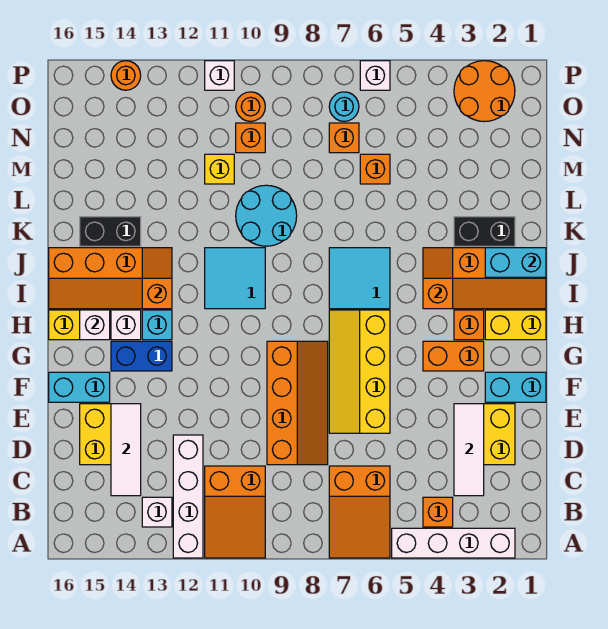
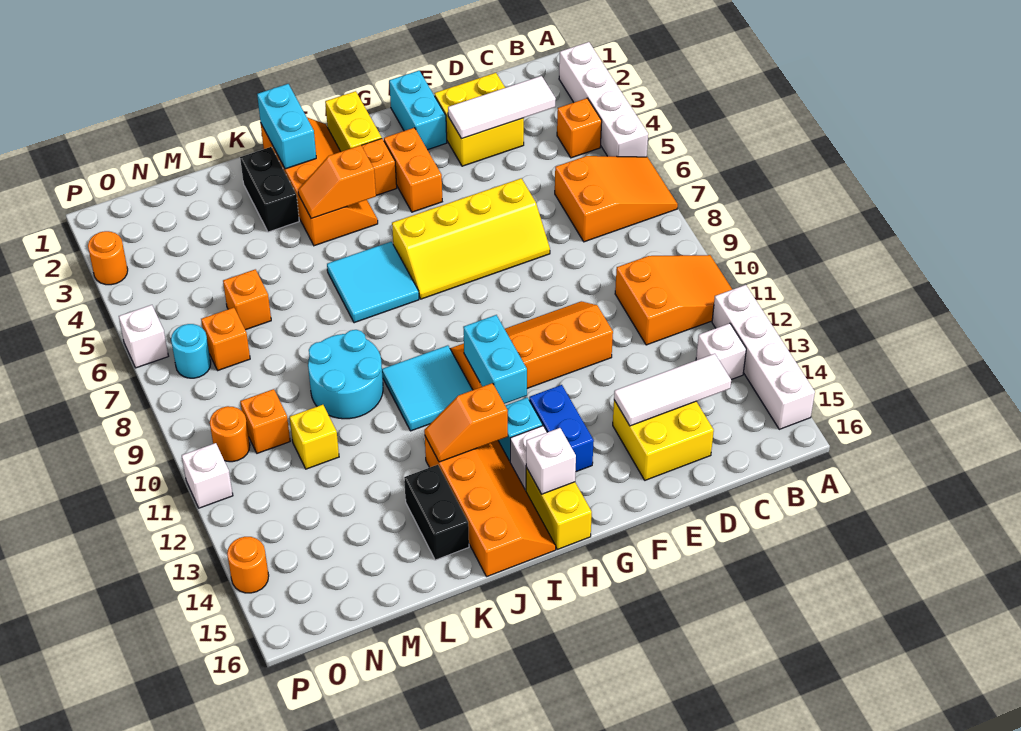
white brick A12:D12 level 1 -> white brick A12:A15 level 1
orange slope D8:G9 level 1 top 9 -> orange slope E10:H11 level 1 top 11
cyan brick F15:F16 level 1 -> cyan brick H11:H12 level 2
orange round brick O2:P3 level 1 -> orange round brick P3 level 1

